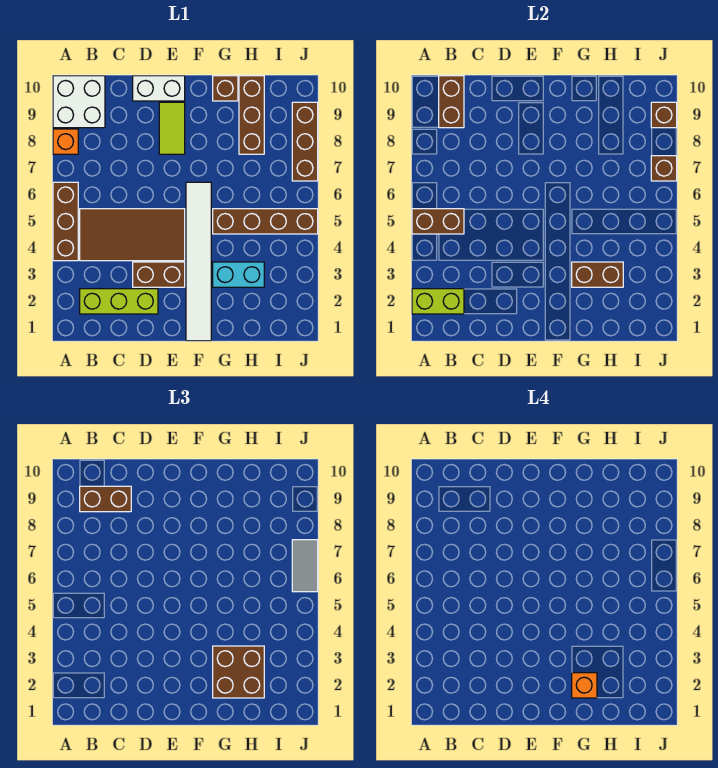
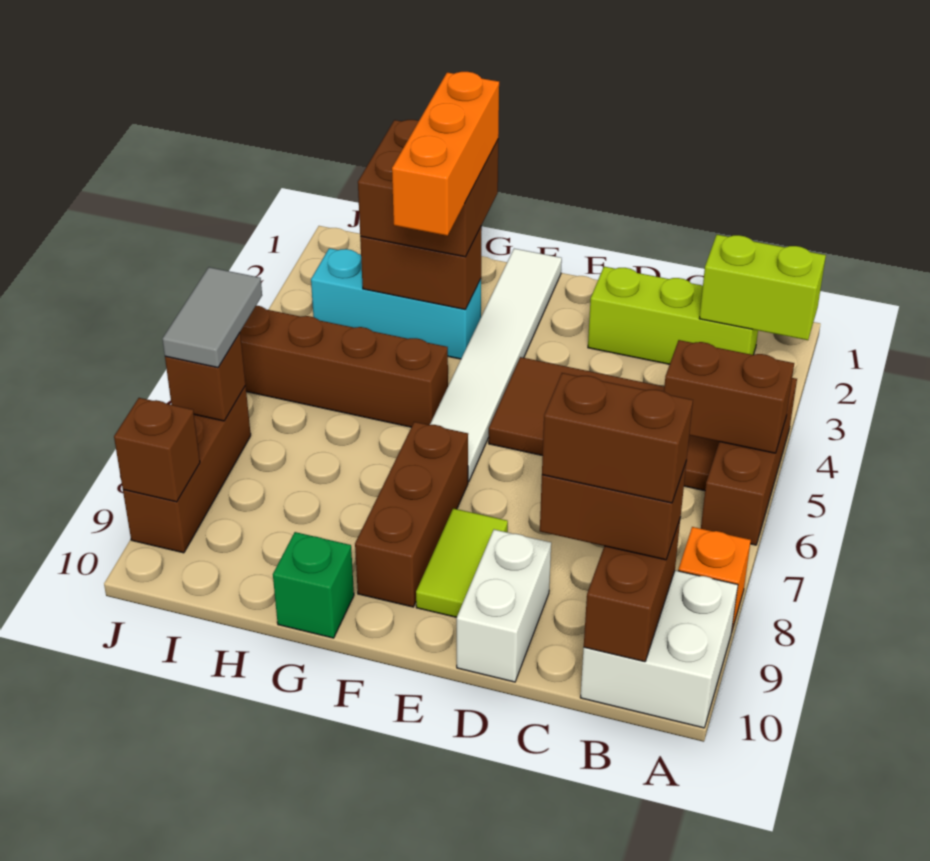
brown brick D3:E3 level 1 -> brown brick B9:C9 level 4
white brick D10:E10 level 1 -> white brick D9:D10 level 1
orange brick G2 level 4 -> orange brick G2:G4 level 4
cyan brick G3:H3 level 1 -> cyan brick G3:I3 level 1
brown brick G10 level 1 -> green brick G10 level 1
brown brick H8:H10 level 1 -> brown brick F7:F9 level 1

